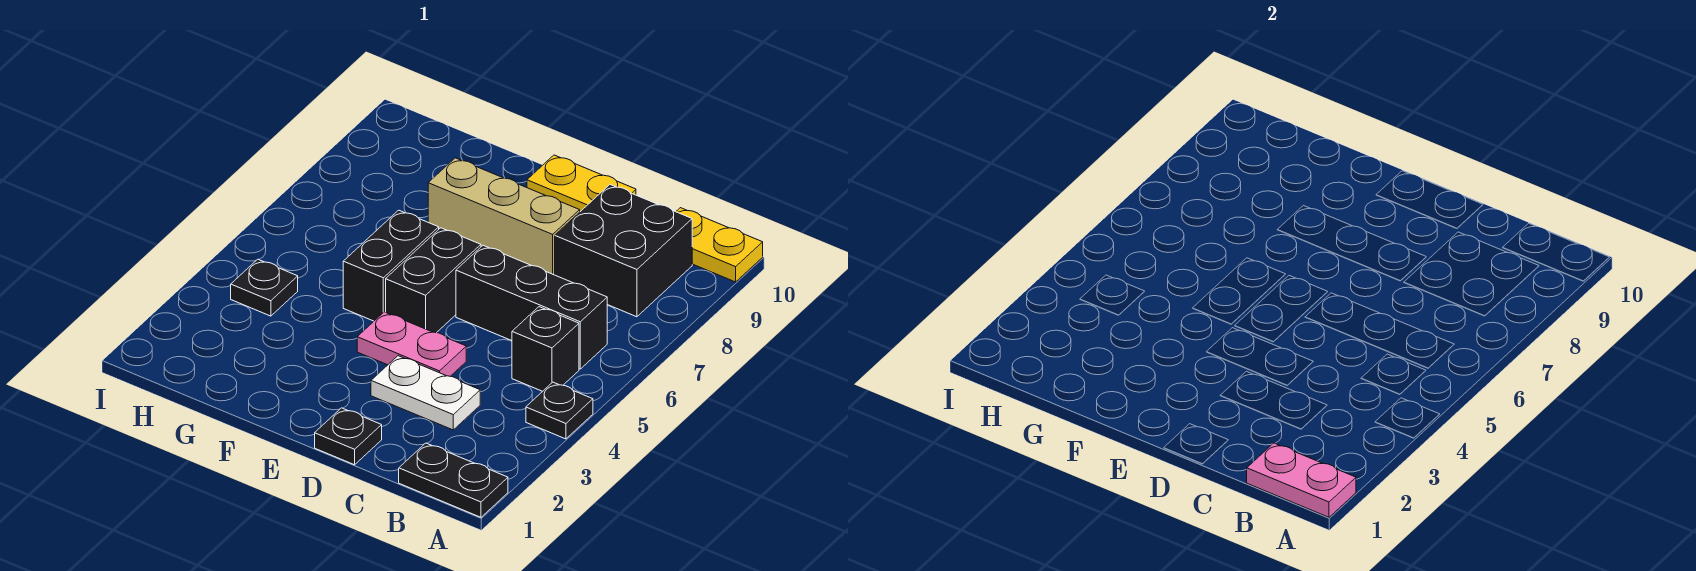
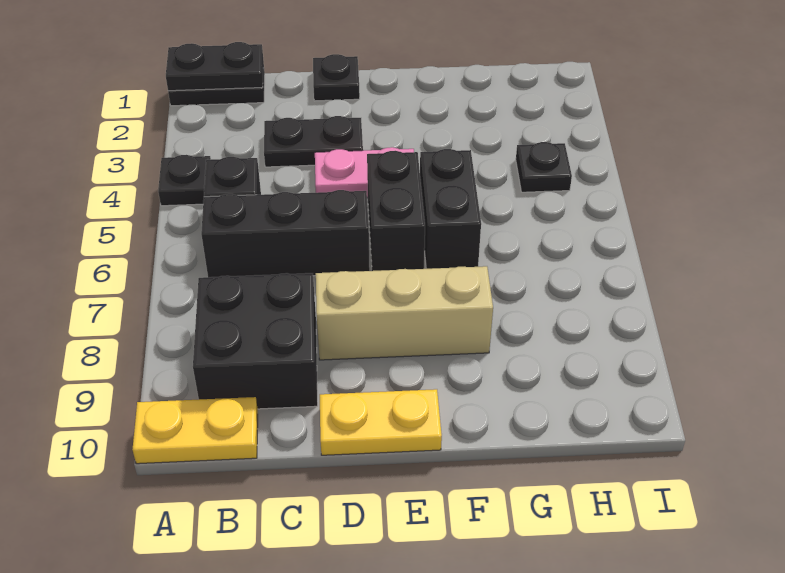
pink plate A1:B1 level 2 -> black plate A1:B1 level 2
white plate C3:D3 level 1 -> black plate C3:D3 level 1

